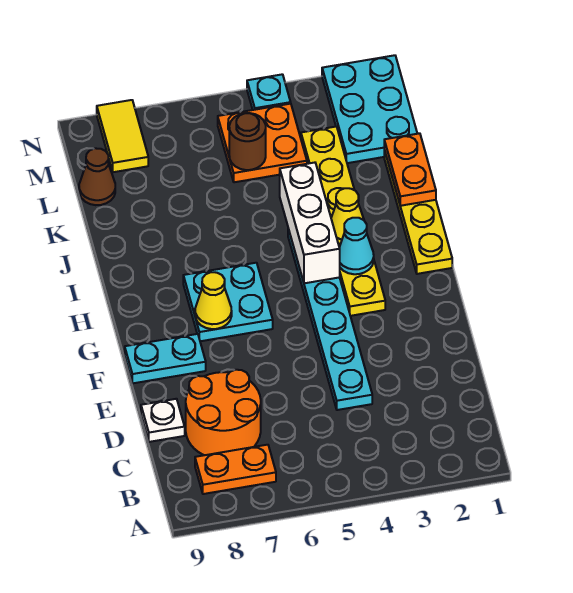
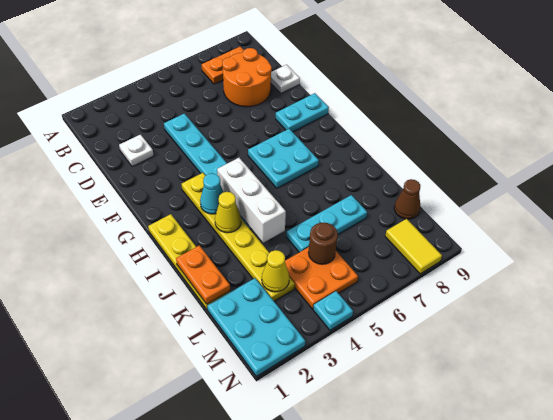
none -> white plate D2 level 1
yellow cone G7 level 2 -> yellow cone L3 level 2
none -> cyan plate K5:K7 level 1

